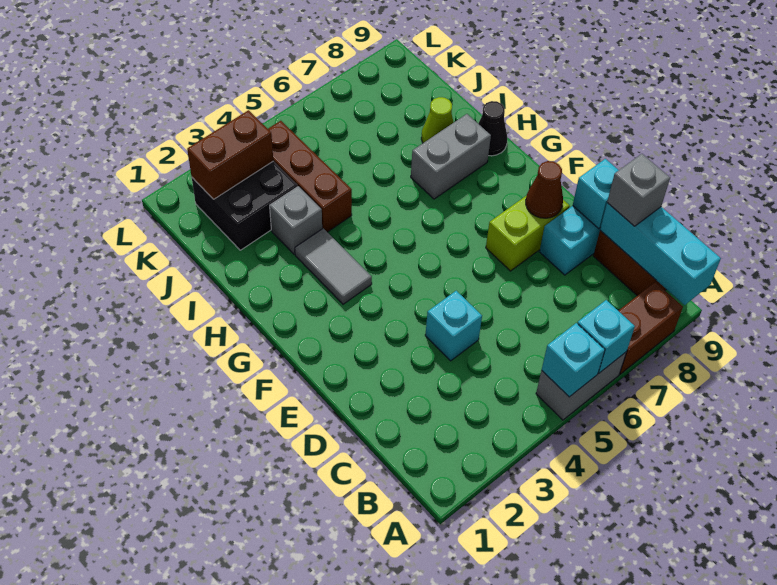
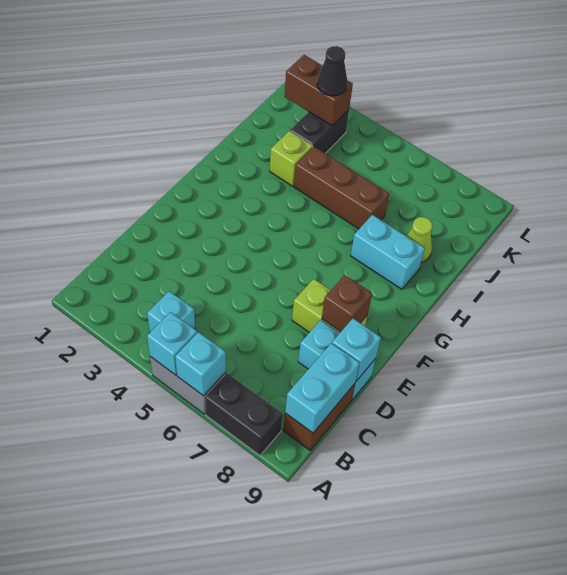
brown brick A7:A8 level 1 -> black brick A7:A8 level 1
cyan brick A9:C9 level 2 -> cyan brick B9:C9 level 2
grey brick C9 level 3 -> none
cyan brick D4 level 1 -> cyan brick B4 level 1
brown cone E8 level 2 -> brown brick E8 level 2
grey tile G3:H3 level 1 -> none
grey brick H7:H8 level 1 -> cyan brick H7:H8 level 1
black cone H9 level 1 -> black cone K3 level 3
grey brick I3 level 1 -> lime brick I3 level 1
brown brick I4:K4 level 1 -> brown brick I4:I6 level 1
black brick J2:K3 level 1 -> black brick J3:K3 level 1

